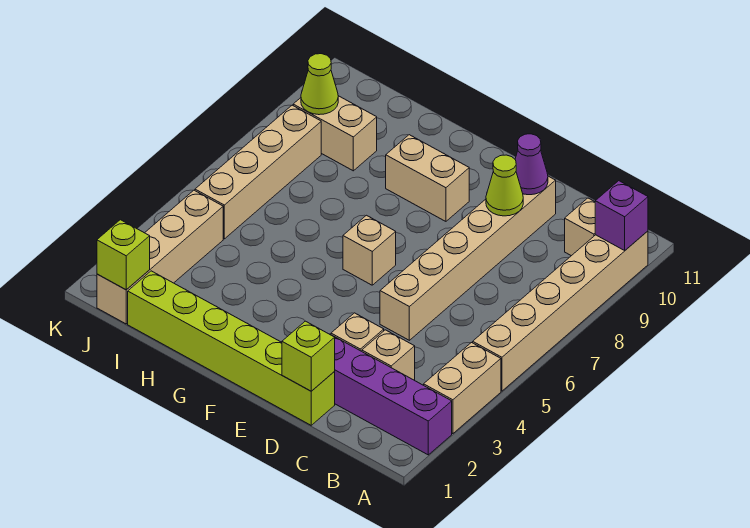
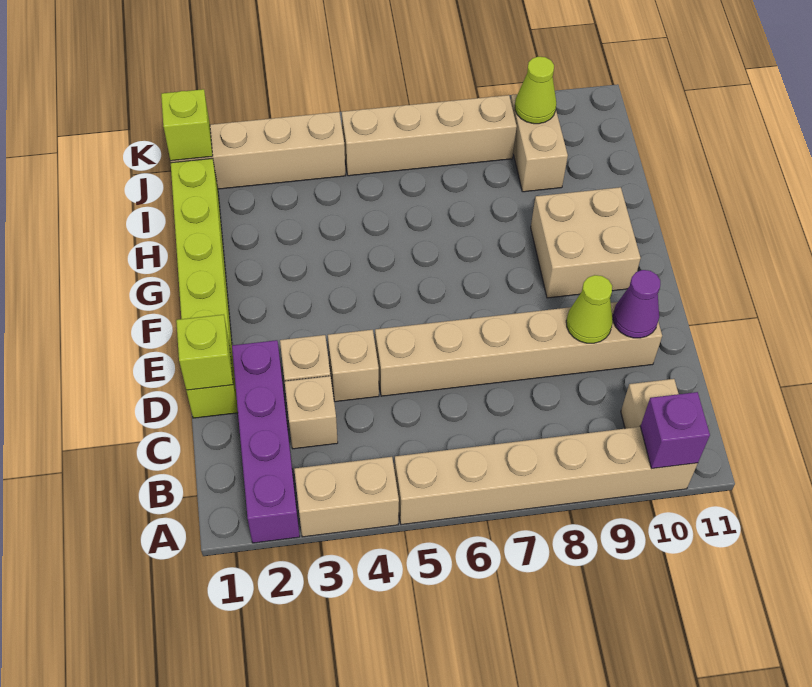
tan brick F6 level 1 -> tan brick D4 level 1
tan brick F9:G9 level 1 -> tan brick F9:G10 level 1

